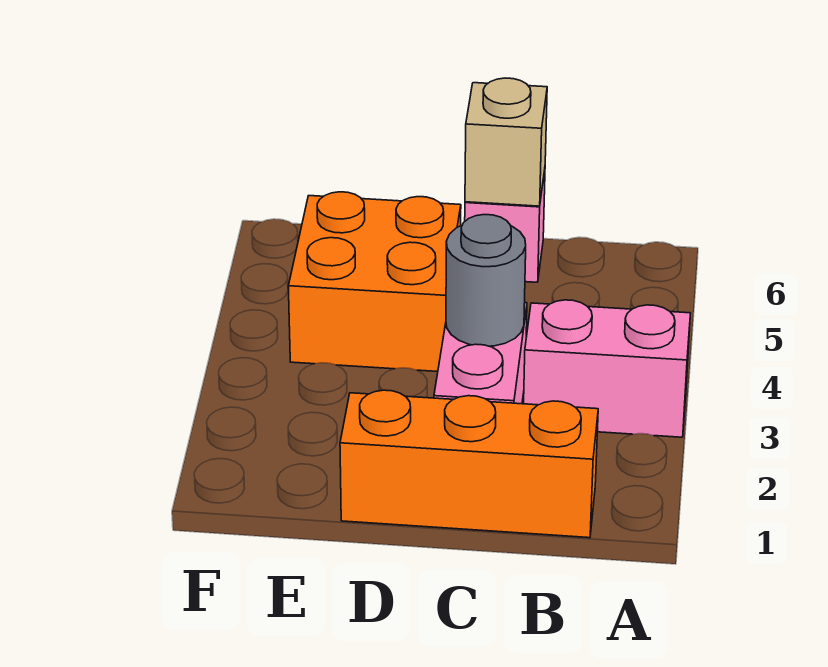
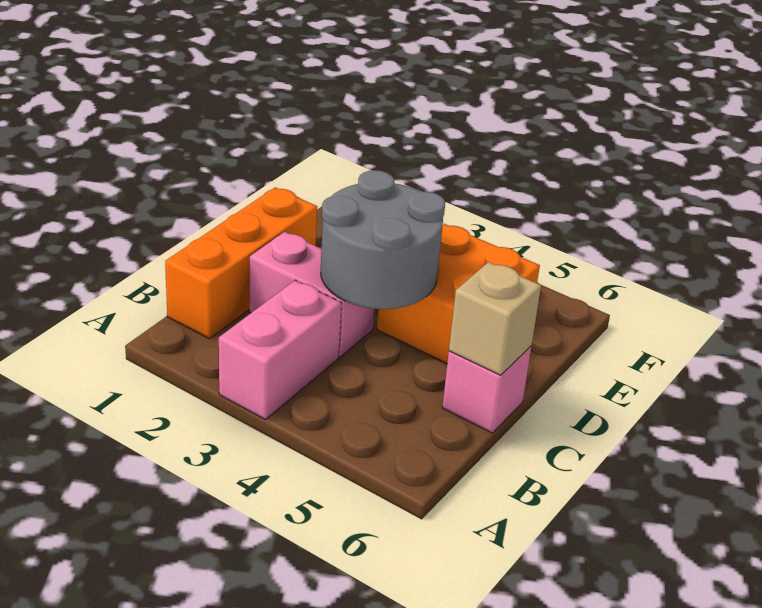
grey round brick C3 level 2 -> grey round brick C3:D4 level 2

